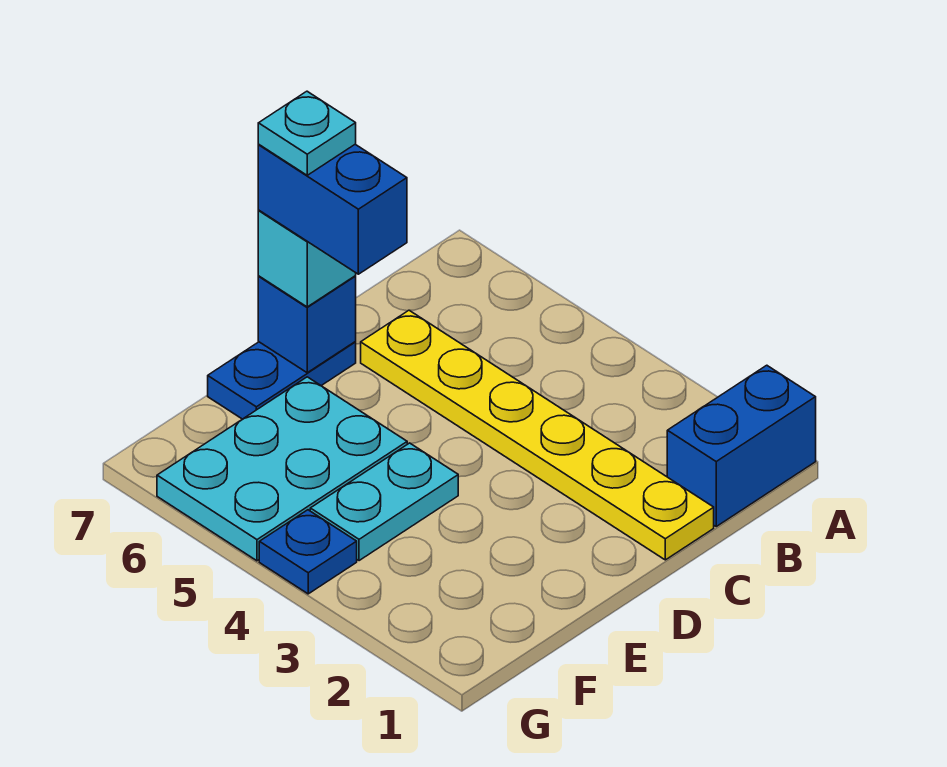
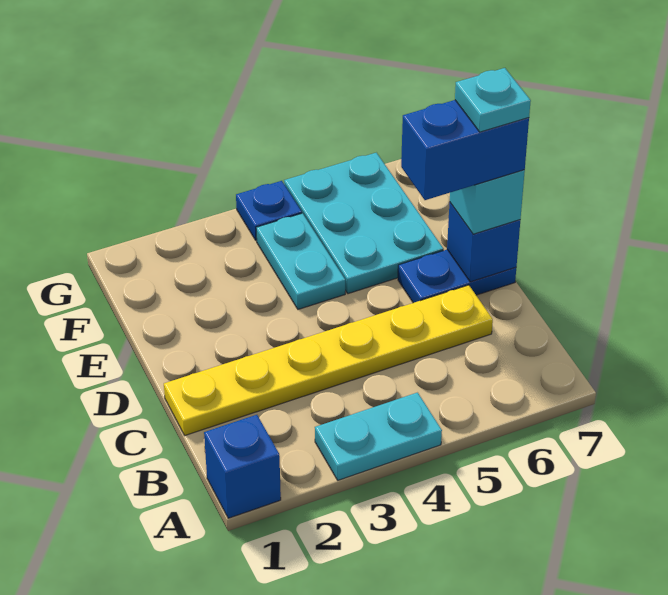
blue brick A1:B1 level 1 -> blue brick A1 level 1
none -> cyan plate A3:A4 level 1
blue plate D7:E7 level 1 -> blue plate D6:D7 level 1

